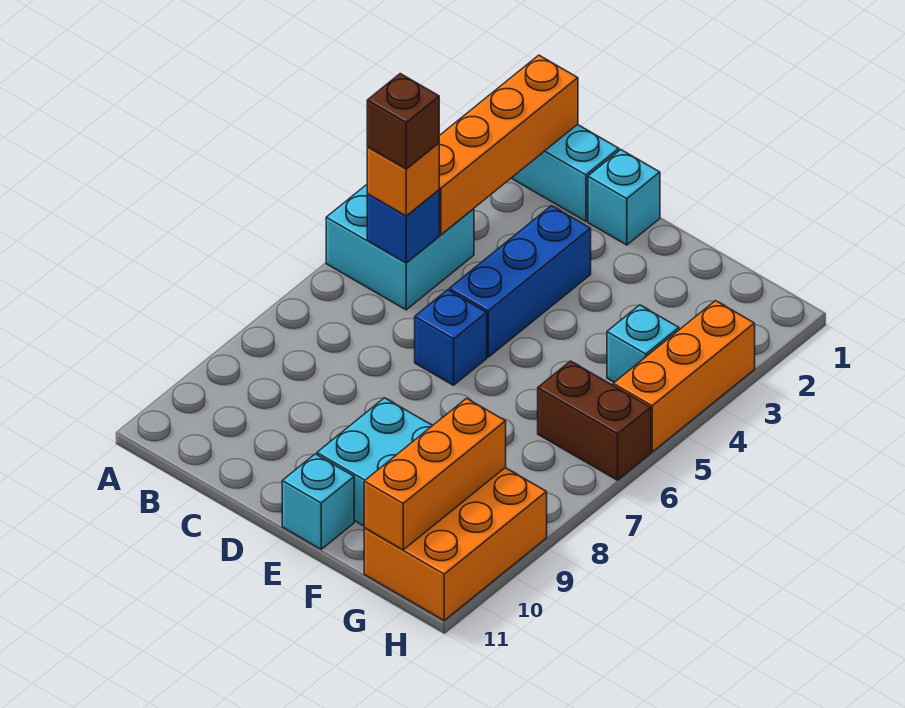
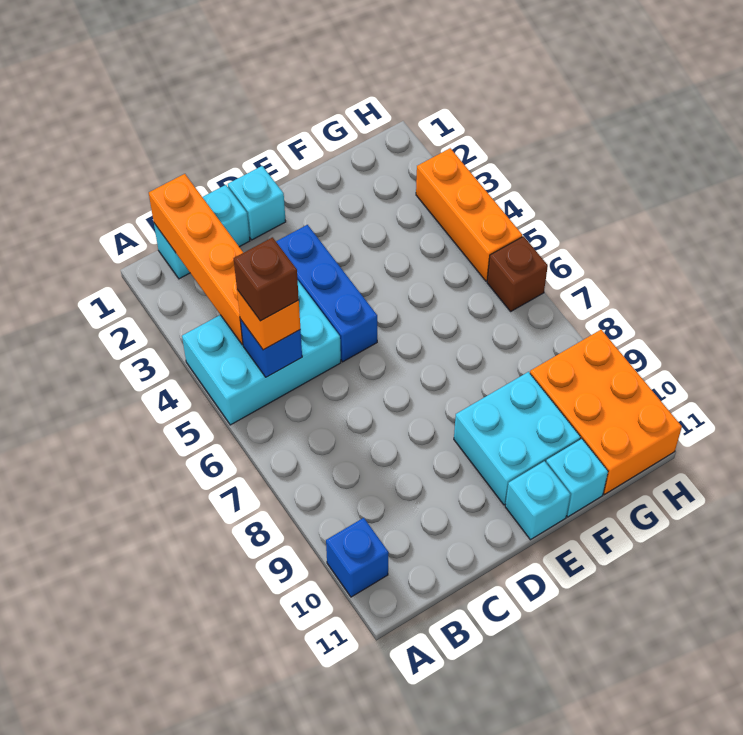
cyan brick A4:B5 level 1 -> cyan brick A4:C5 level 1
blue brick D6 level 1 -> blue brick A10 level 1
cyan brick G4 level 1 -> cyan brick F11 level 1
brown brick G6:H6 level 1 -> brown brick H6 level 1
orange brick G9:G11 level 2 -> none

